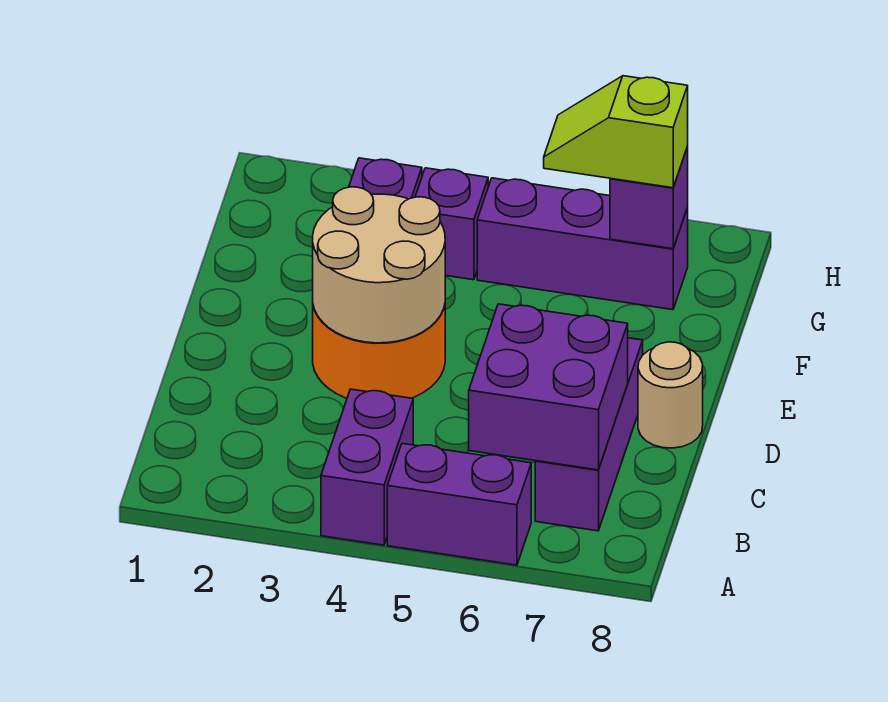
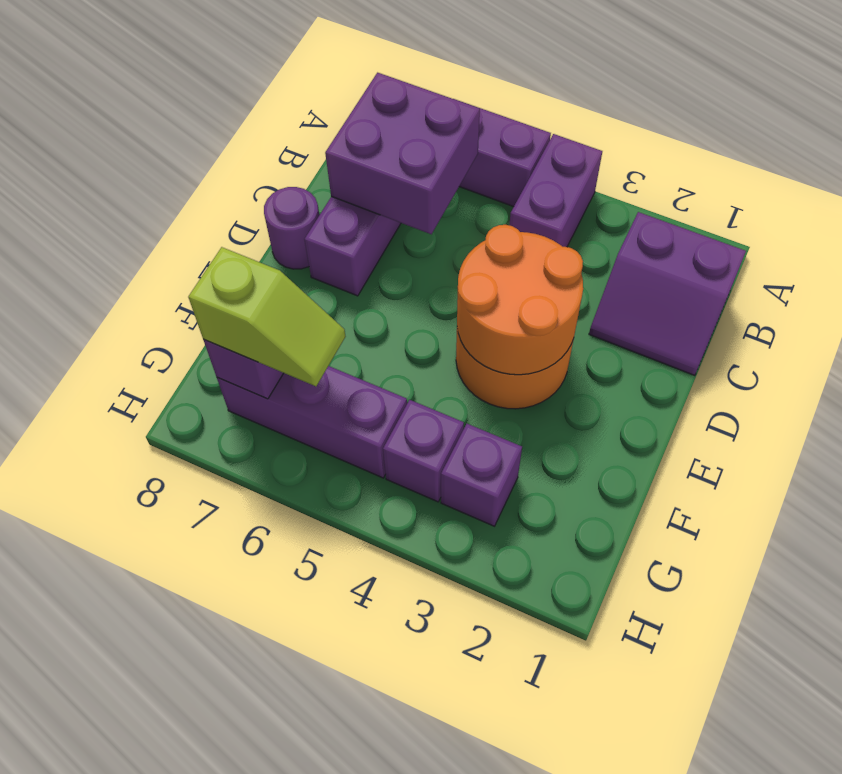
none -> purple slope B1:C2 level 1 top B
tan round brick D3:E4 level 2 -> orange round brick D3:E4 level 2
tan round brick D8 level 1 -> purple round brick D8 level 1

